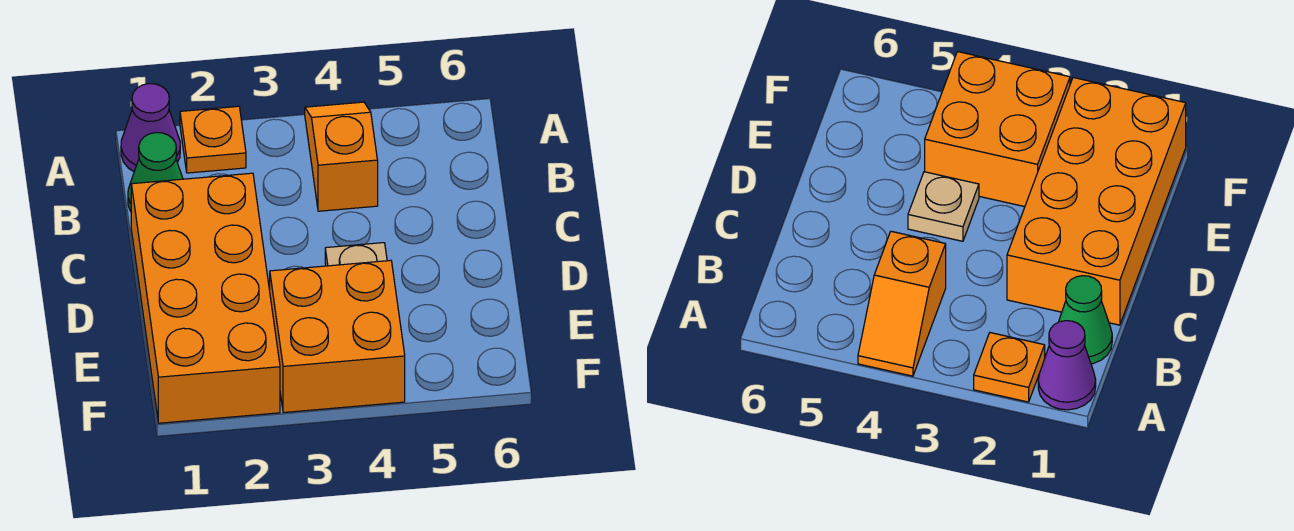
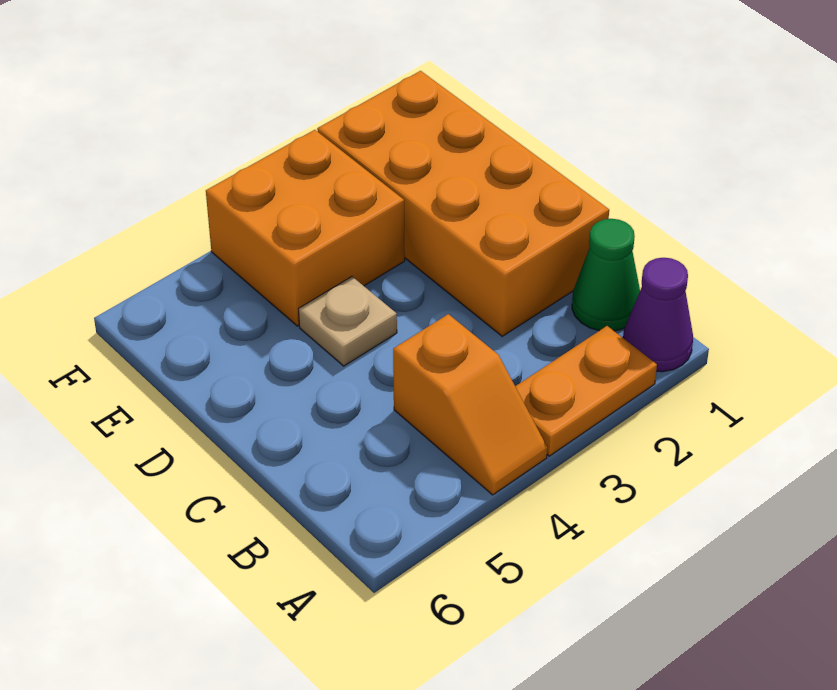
orange plate A2 level 1 -> orange plate A2:A3 level 1

